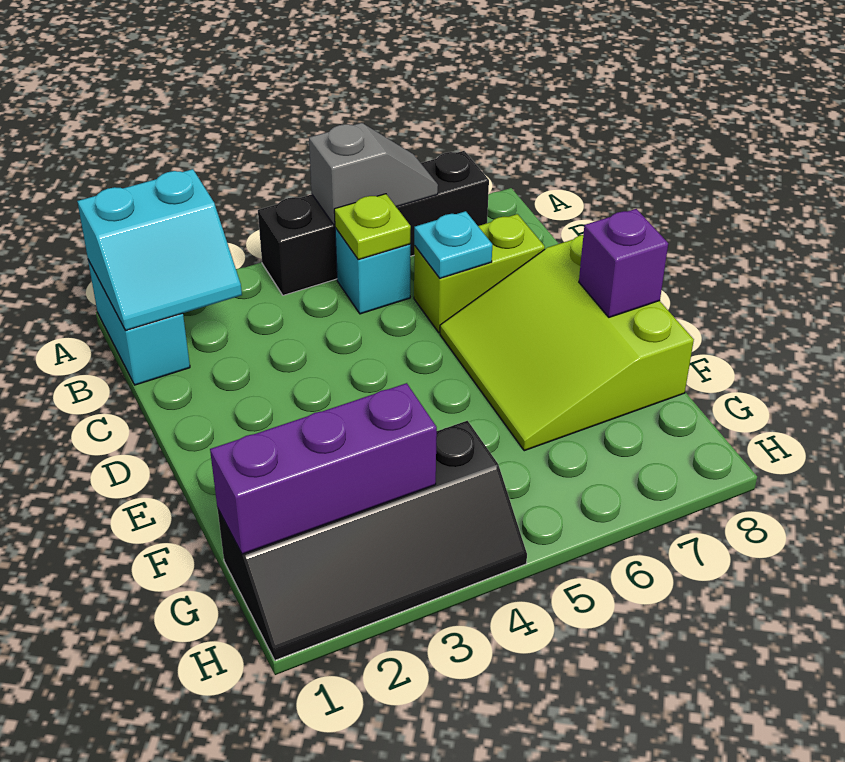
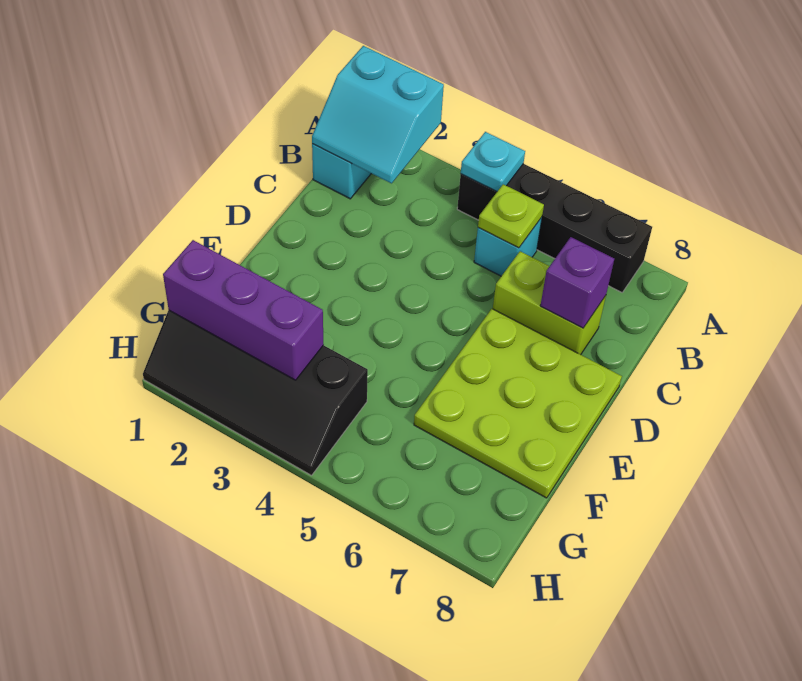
grey slope A5:A6 level 2 top 5 -> none
cyan plate C6 level 2 -> cyan plate A4 level 2
lime slope D6:F8 level 1 top 8 -> lime plate D6:F8 level 1
purple brick E8 level 2 -> purple brick C7 level 2

